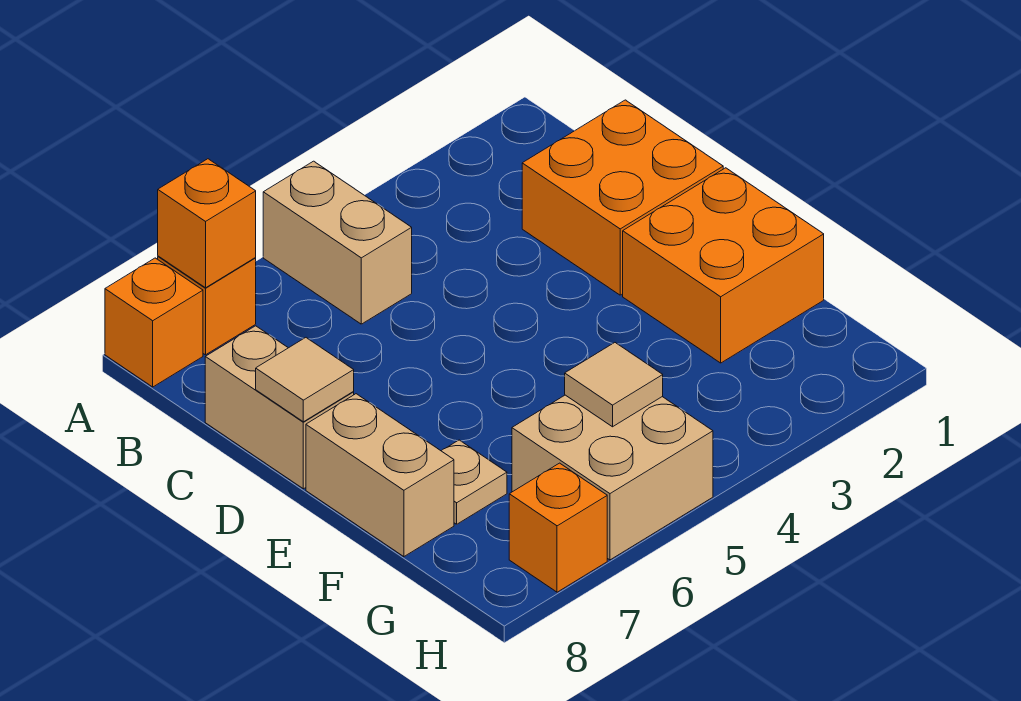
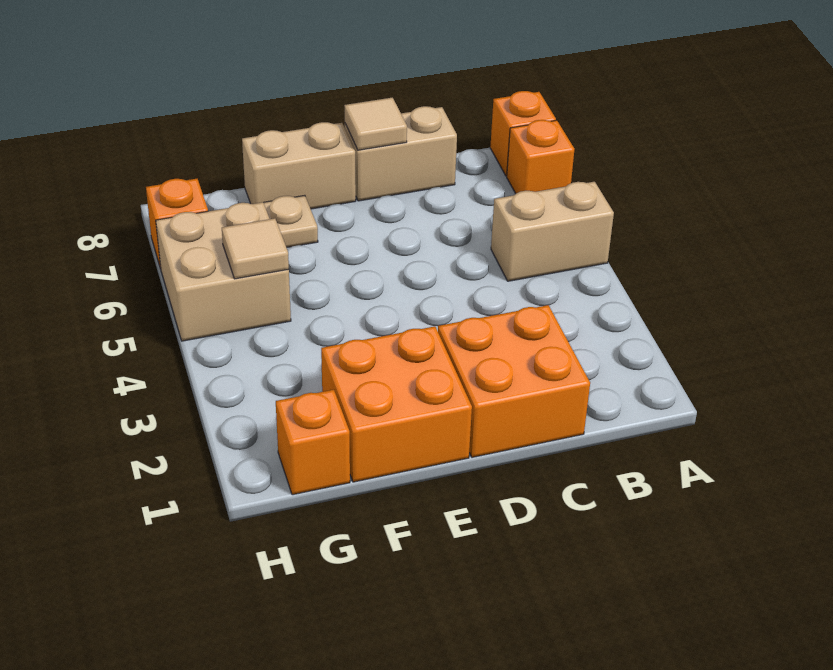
orange brick A7 level 2 -> orange brick G1 level 1

